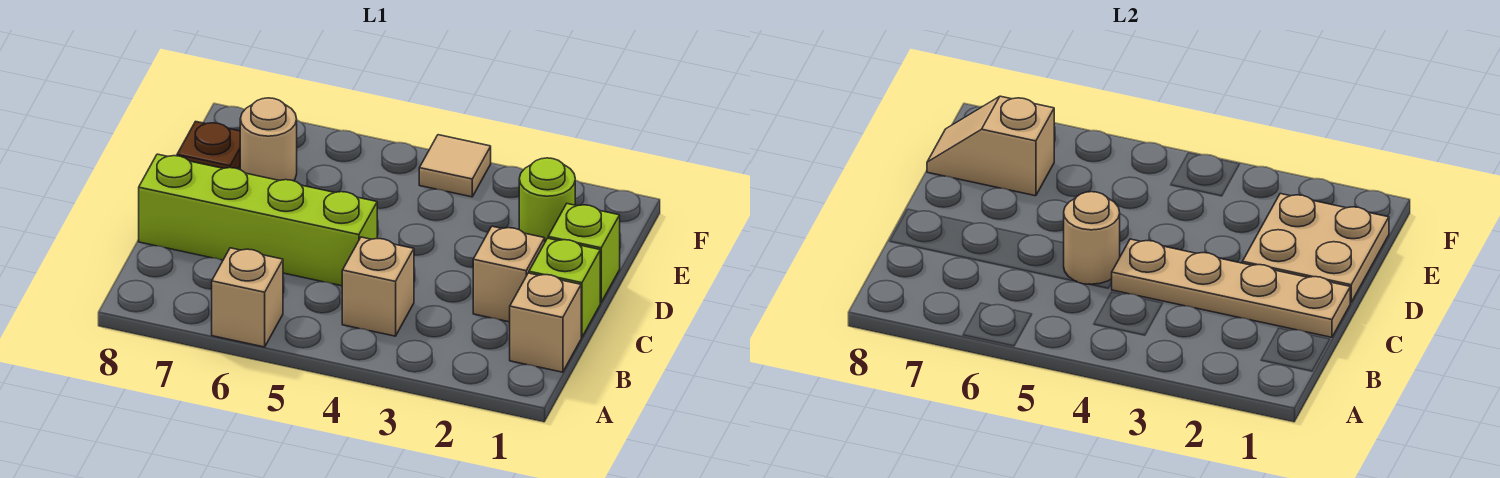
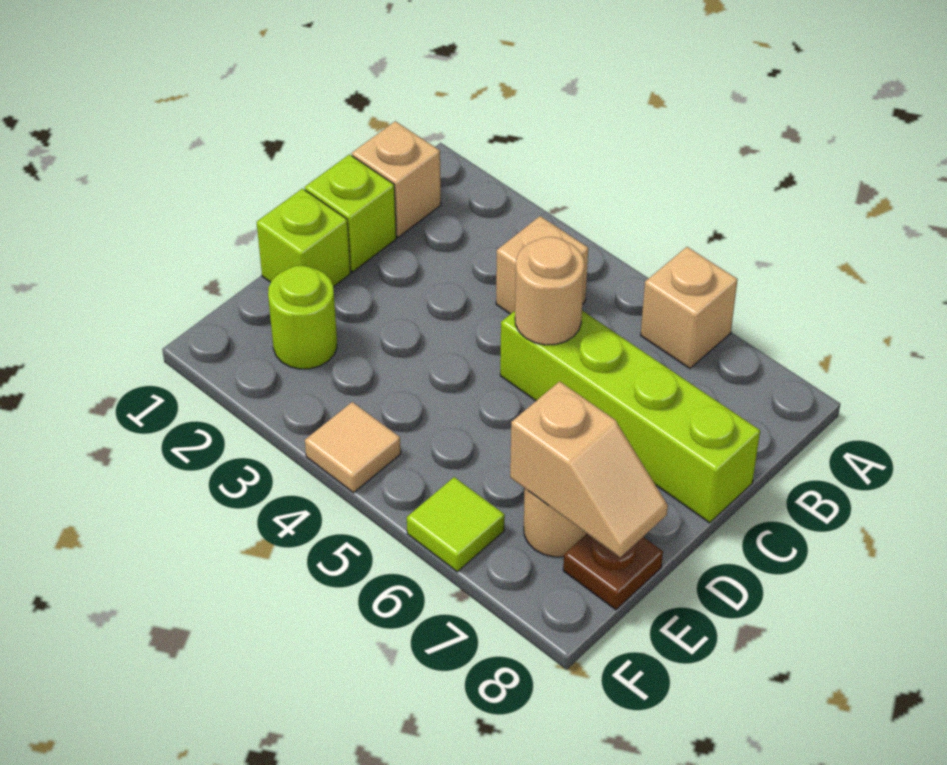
tan plate C1:C4 level 2 -> none
tan brick C2 level 1 -> none
tan plate D1:E2 level 2 -> none
none -> lime tile F6 level 1

